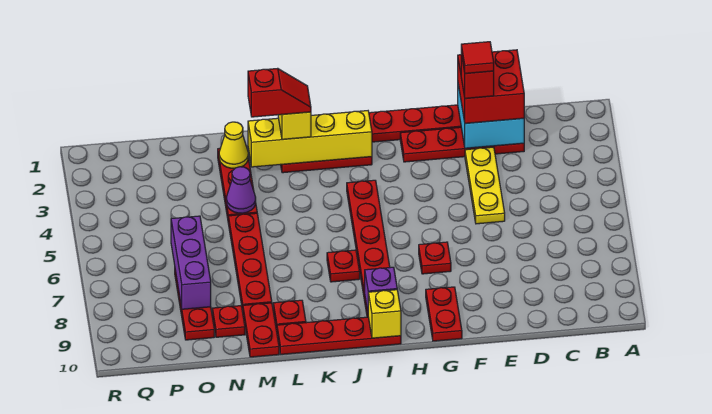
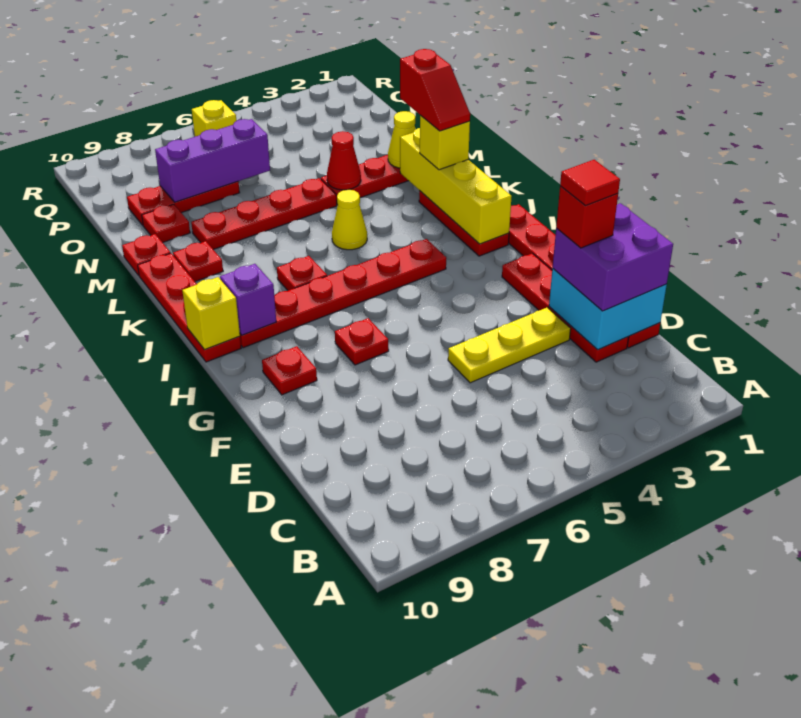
red brick D1:E2 level 3 -> purple brick D1:E2 level 3
red plate G9:G10 level 1 -> red plate G9 level 1
none -> yellow cone K5 level 1
purple cone M4 level 2 -> red cone M4 level 2
red plate M9:M10 level 1 -> red plate M10 level 1
none -> yellow brick Q6 level 1

